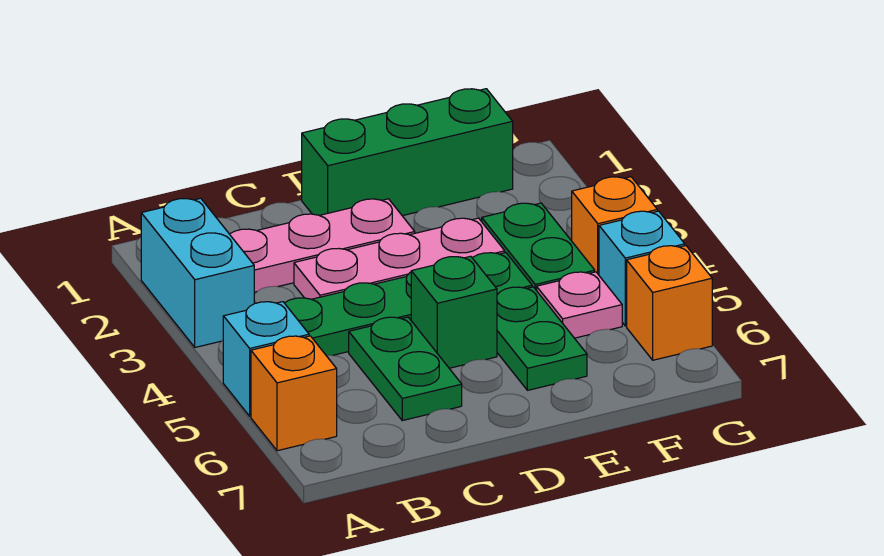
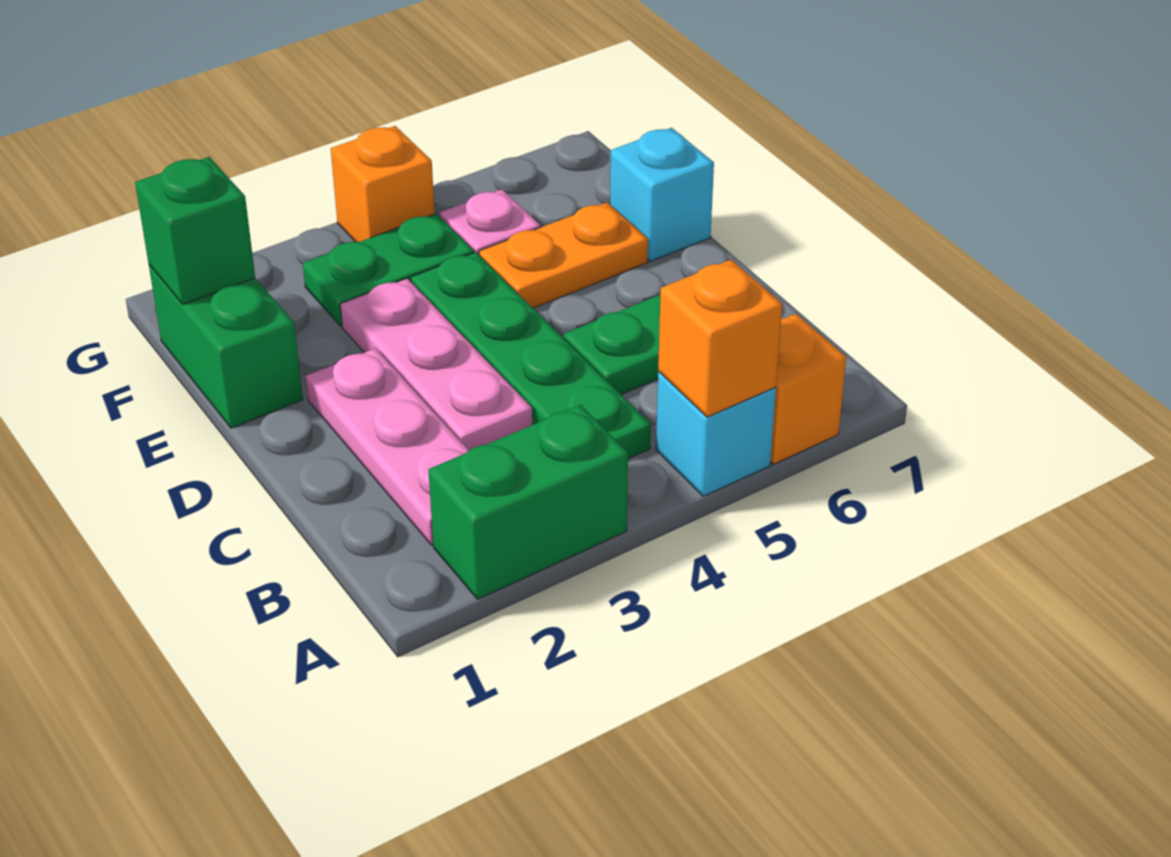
cyan brick A2:A3 level 1 -> green brick A2:A3 level 1
green brick D1:F1 level 1 -> green brick E1:F1 level 1
green brick D5 level 1 -> green brick F1 level 2
green plate E5:E6 level 1 -> orange plate E5:E6 level 1
cyan brick G5 level 1 -> cyan brick E7 level 1
orange brick G6 level 1 -> orange brick A5 level 2

